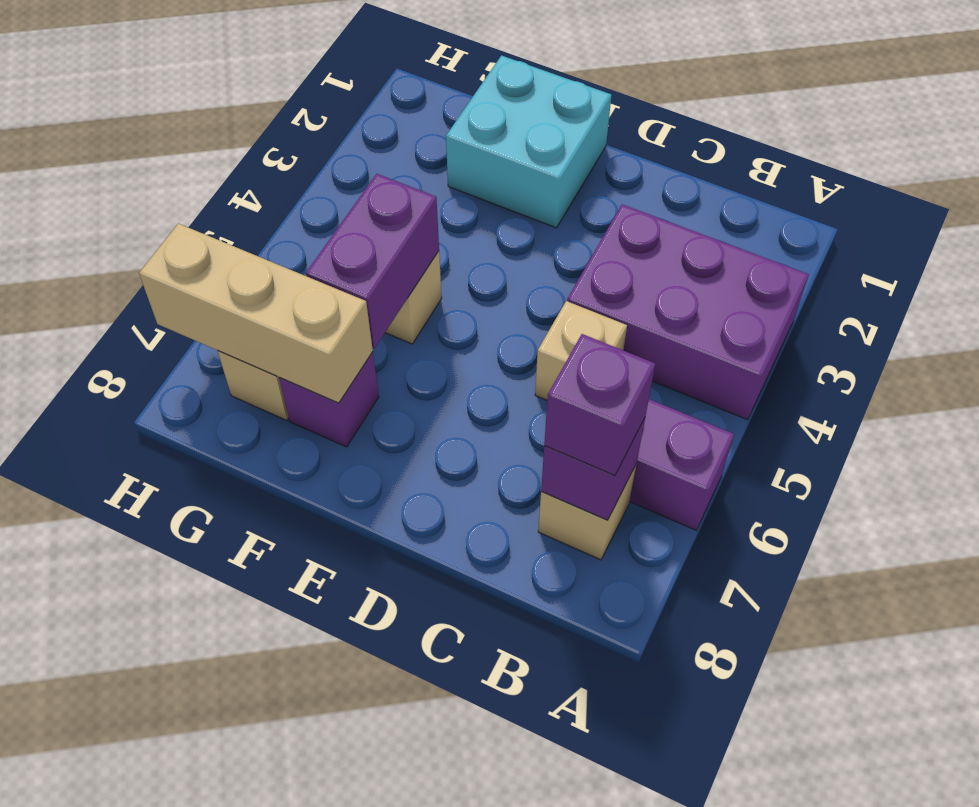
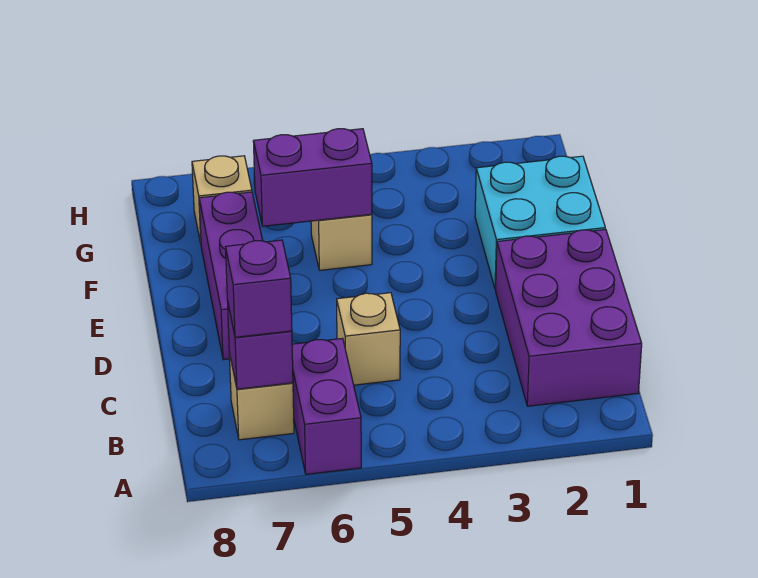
purple brick A3:C4 level 1 -> purple brick B1:D2 level 1
purple brick F7 level 1 -> purple brick D7:F7 level 1
tan brick F7:H7 level 2 -> none

